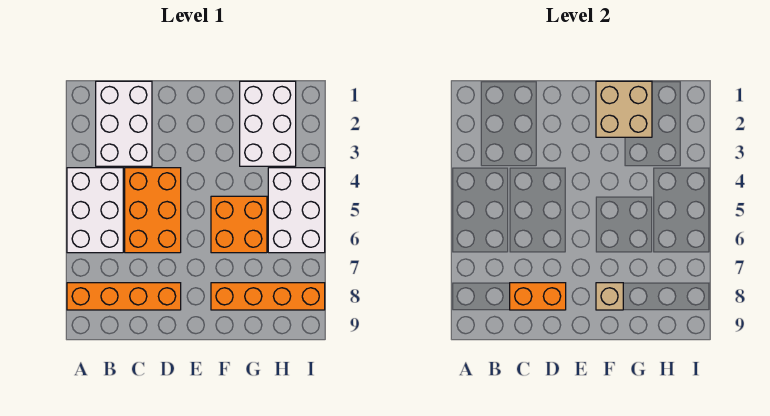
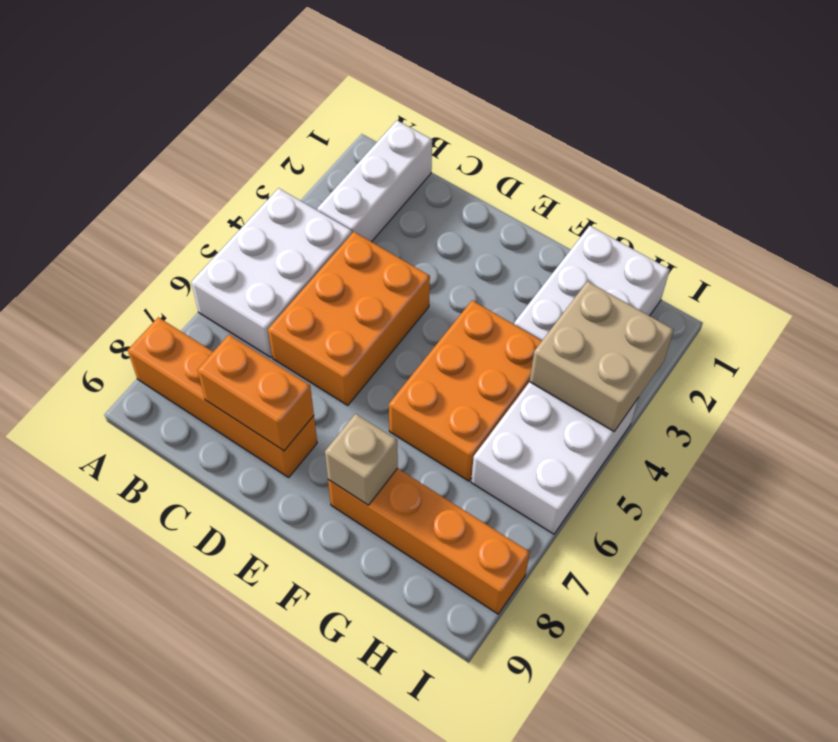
white brick B1:C3 level 1 -> white brick B1:B3 level 1
tan brick F1:G2 level 2 -> tan brick H3:I4 level 2
orange brick F5:G6 level 1 -> orange brick F4:G6 level 1

